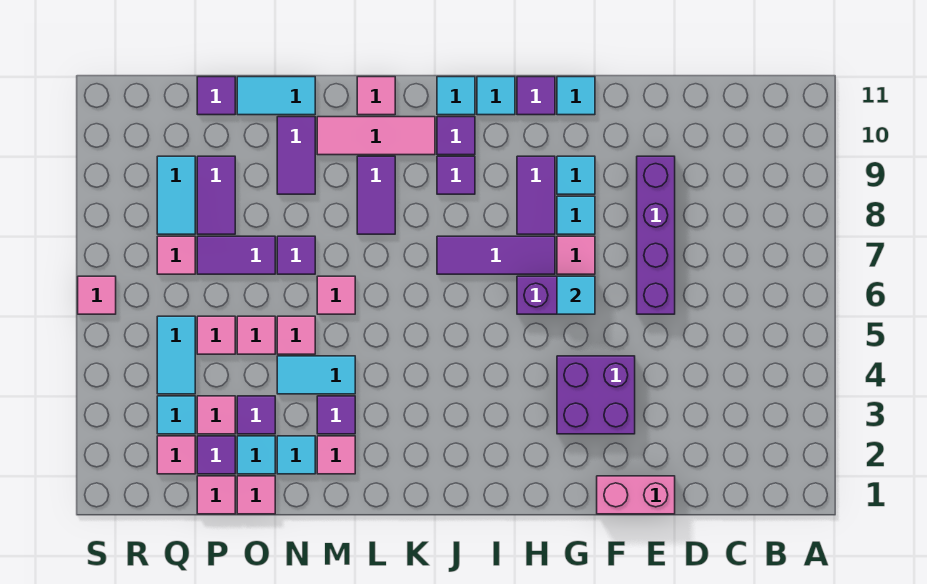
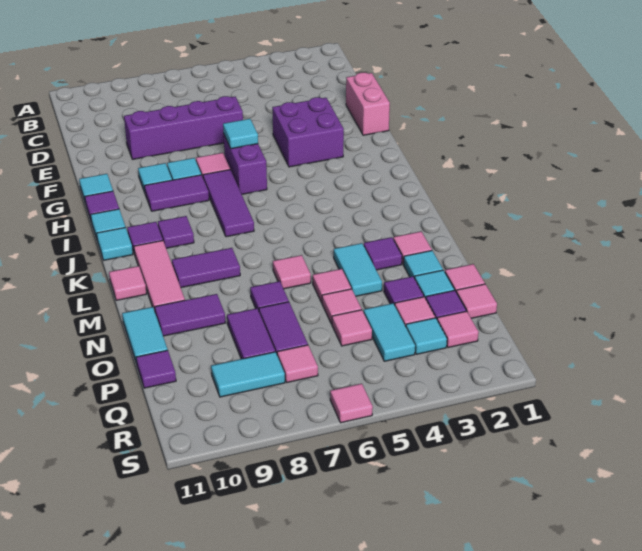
purple tile P8:P9 level 1 -> purple tile O8:P8 level 1
cyan tile Q4:Q5 level 1 -> cyan tile P4:Q4 level 1

